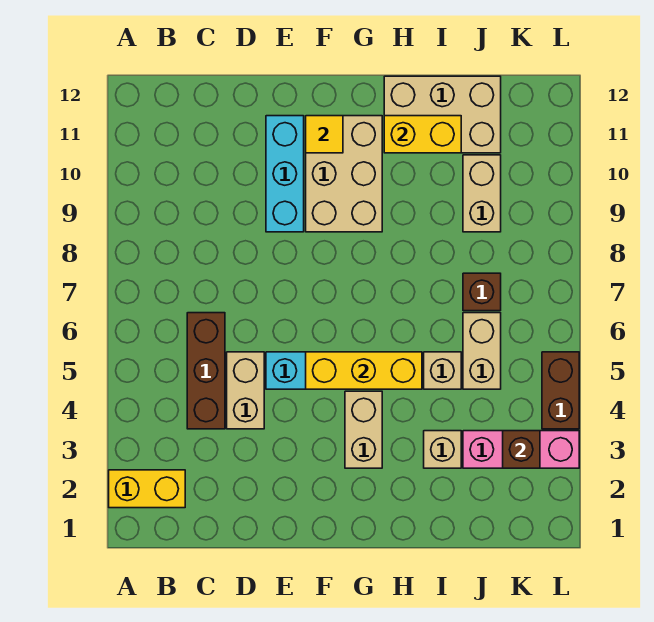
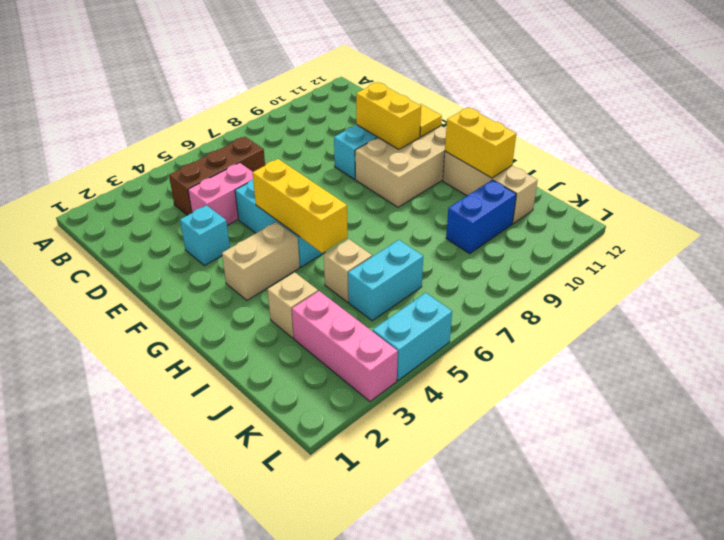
yellow brick A2:B2 level 1 -> yellow brick E10:F10 level 2
tan brick D4:D5 level 1 -> pink brick D4:D5 level 1
none -> cyan brick E3 level 1
tan brick H11:J12 level 1 -> tan brick H11:J11 level 1
tan brick J5:J6 level 1 -> cyan brick J5:J6 level 1
brown brick J7 level 1 -> none
tan brick J9:J10 level 1 -> blue brick J9:J10 level 1
brown brick K3 level 2 -> none
brown brick L4:L5 level 1 -> cyan brick L4:L5 level 1

